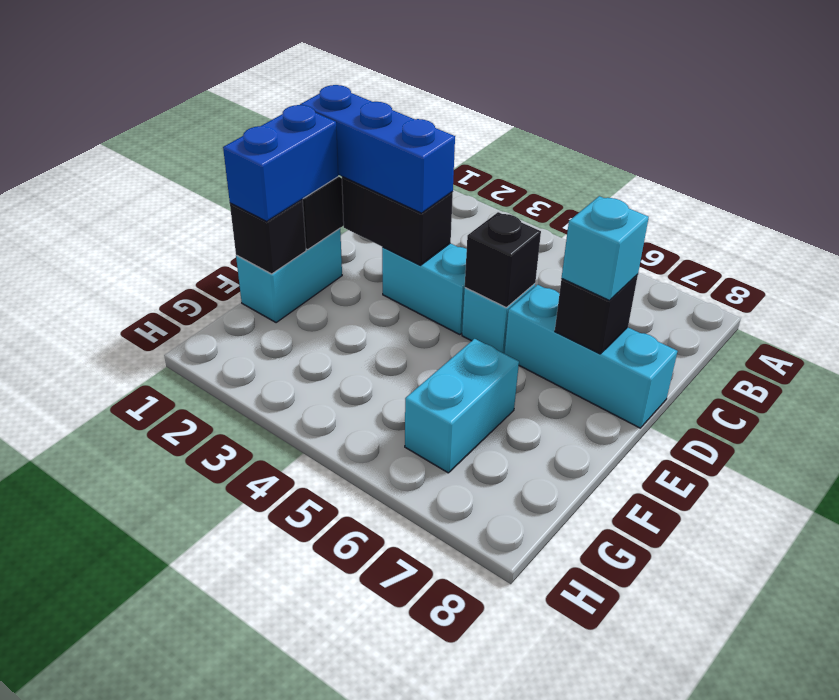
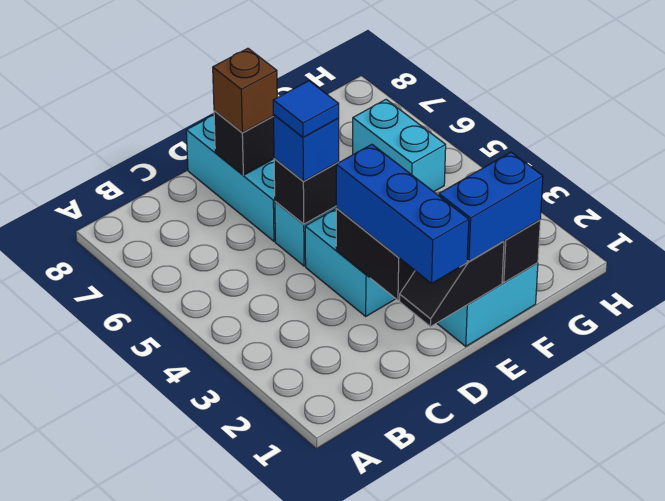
none -> blue brick D5 level 3
none -> blue tile D5 level 4
cyan brick D7 level 3 -> brown brick D7 level 3
cyan brick F6:G6 level 1 -> cyan brick G5:G6 level 1

